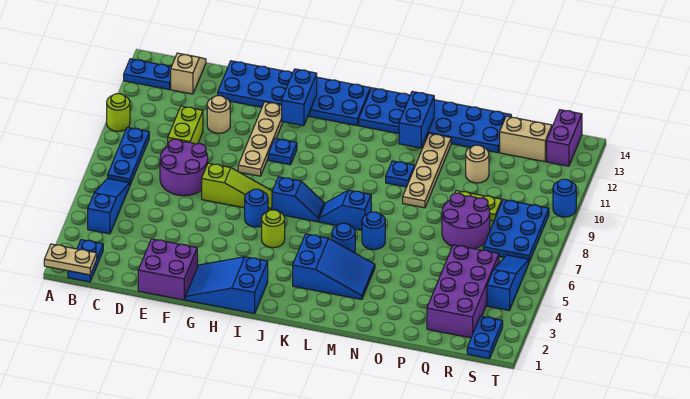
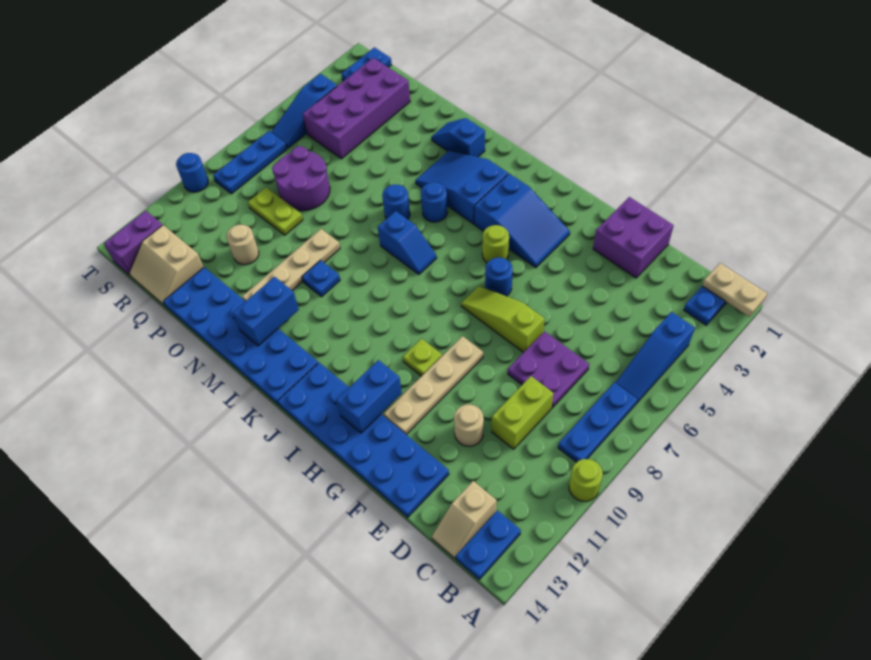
blue plate A13:B13 level 1 -> blue plate B13:B14 level 1
purple round brick D7:E8 level 1 -> purple plate D7:E8 level 1
blue slope G1:I2 level 1 top I -> blue slope H3:J4 level 1 top J
blue plate H10 level 1 -> lime plate H10 level 1
blue slope I7:J7 level 1 top I -> blue slope M2:N2 level 1 top M
blue plate R7:S9 level 1 -> blue plate S7:S9 level 1

